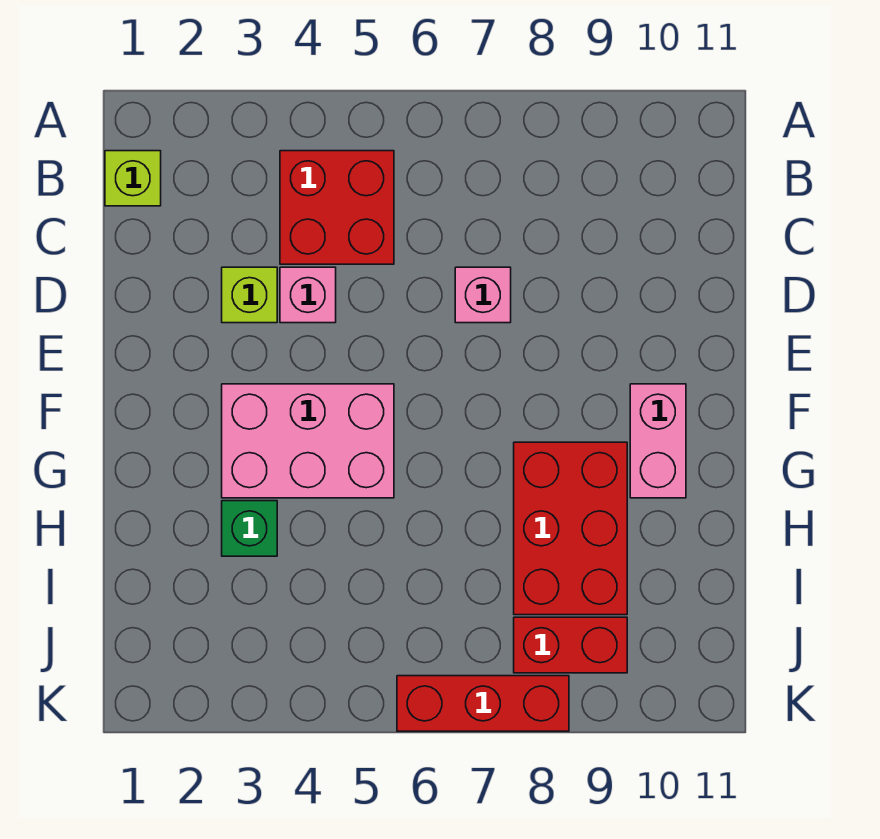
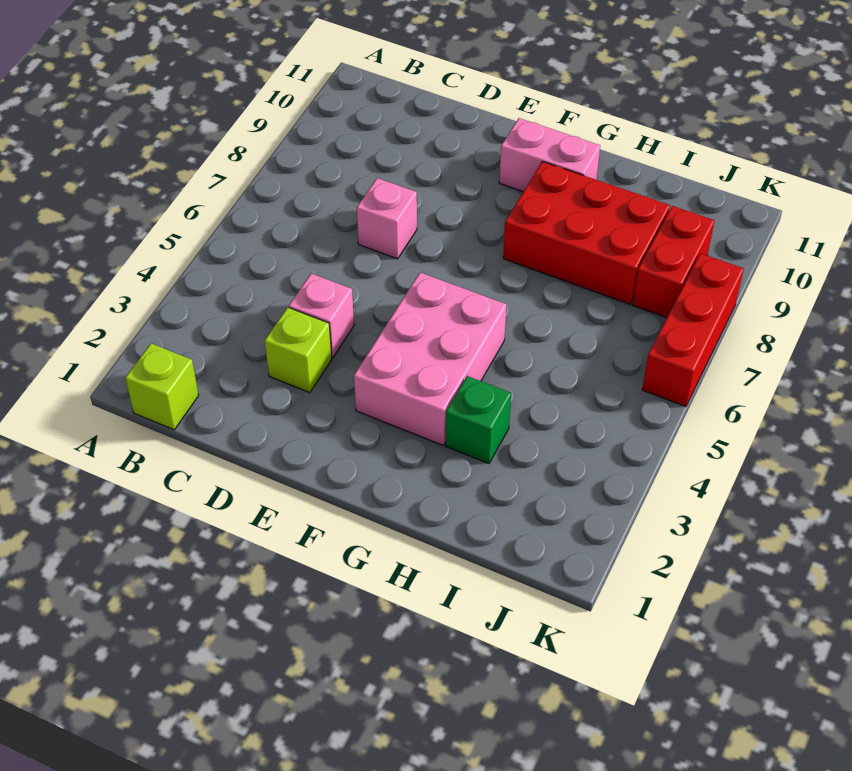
red brick B4:C5 level 1 -> none

